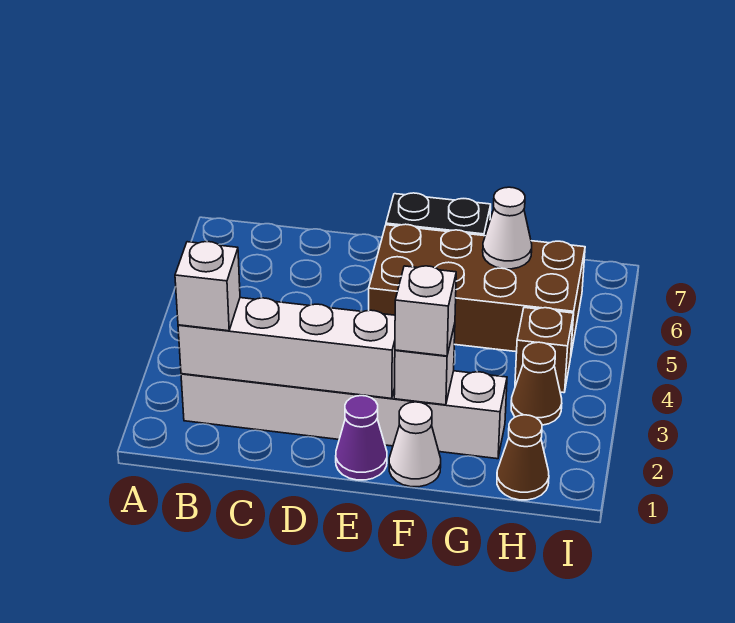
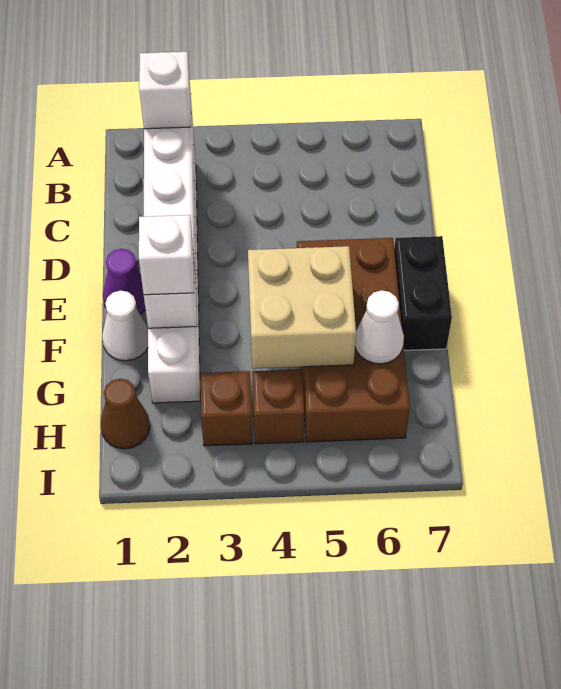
none -> tan brick F4:G5 level 2
brown cone H3 level 1 -> brown brick H3 level 1

